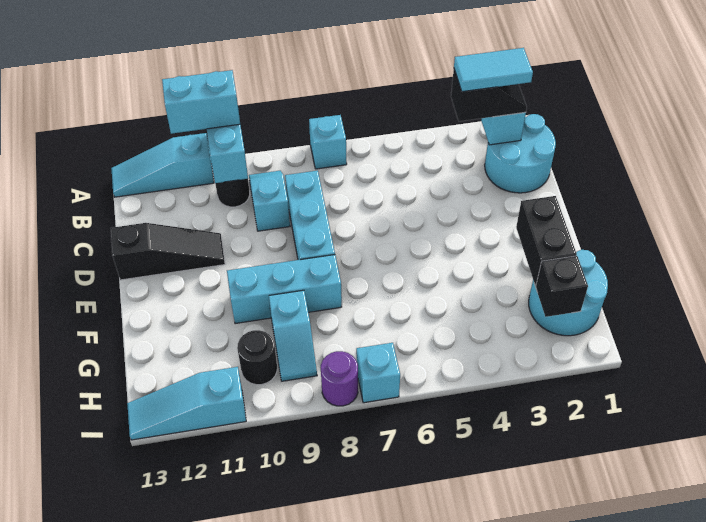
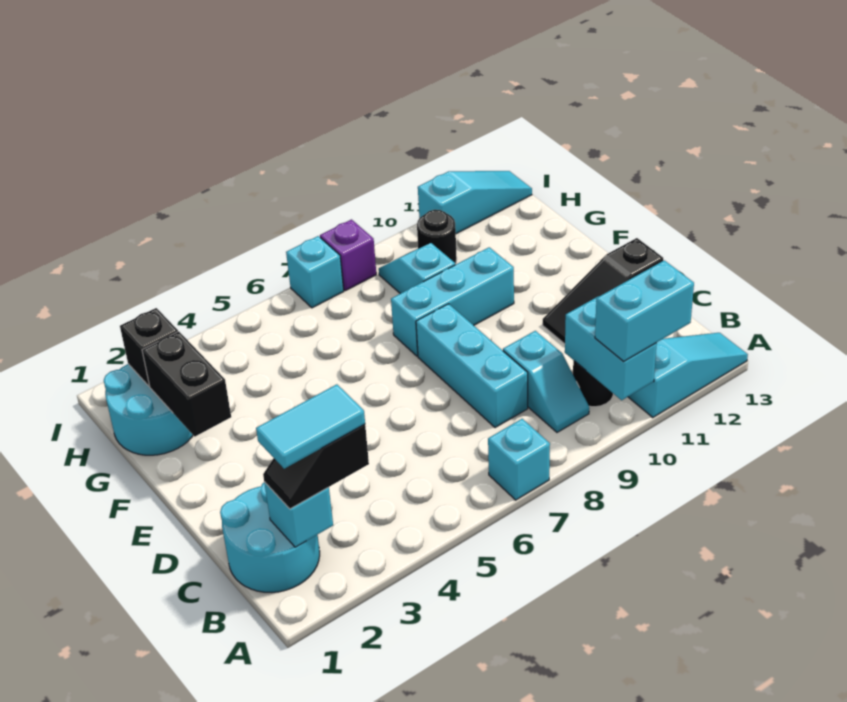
purple round brick I8 level 1 -> purple brick I8 level 1

